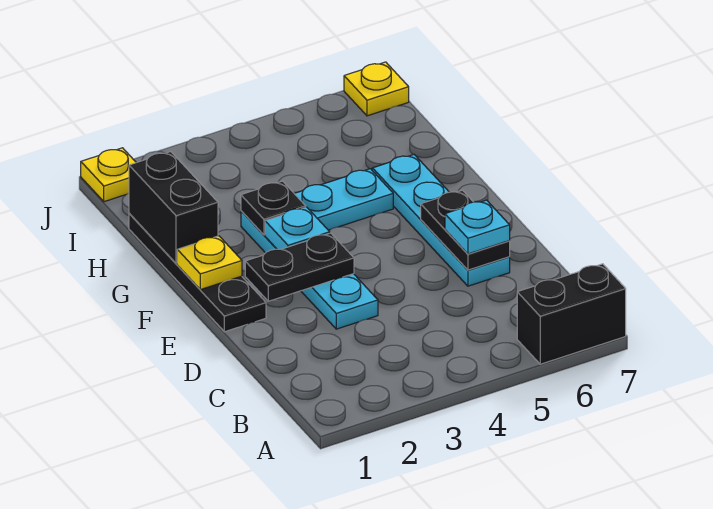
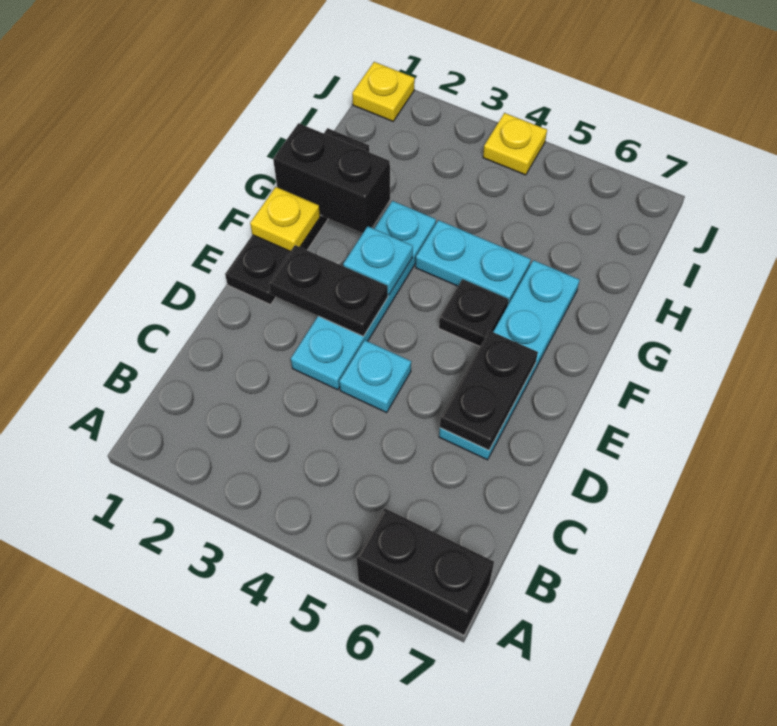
cyan plate D6 level 3 -> cyan plate D4 level 1
black brick G1:H1 level 2 -> black brick G1:G2 level 2
black plate G3 level 2 -> black plate F5 level 1
yellow plate J7 level 1 -> yellow plate J4 level 1

